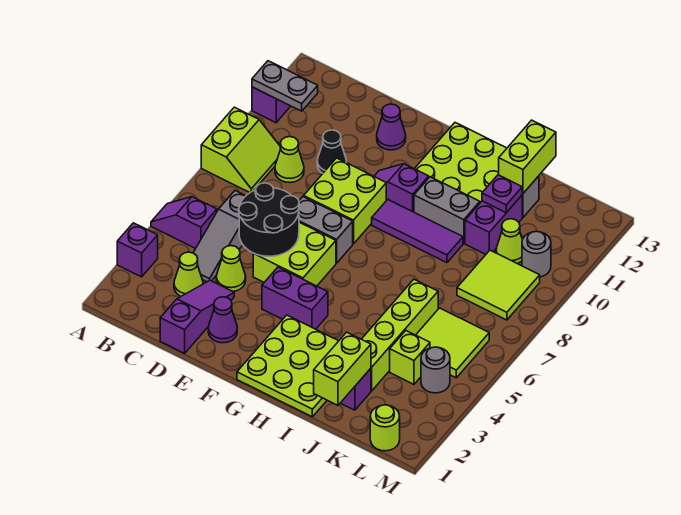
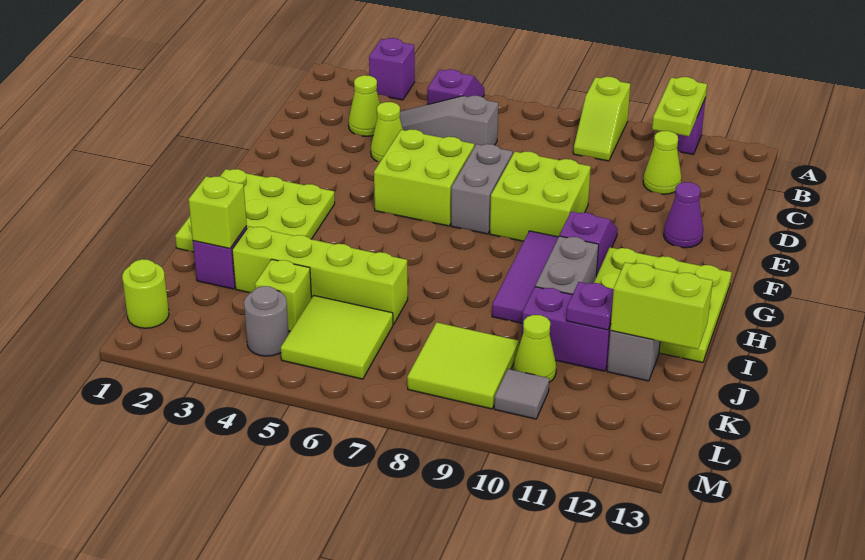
lime slope A8:B9 level 1 top A -> lime slope A9:B9 level 1 top A
grey plate A11:B11 level 2 -> lime plate A11:B11 level 2
lime cone C9 level 1 -> lime cone C11 level 1
purple slope D1:D3 level 1 top 1 -> none
black round brick D5:E6 level 2 -> none
black cone D10 level 1 -> none
purple cone E2 level 1 -> none
purple brick F4:G4 level 1 -> none
lime brick J1:J2 level 2 -> lime brick J2 level 2
grey round brick L10 level 1 -> grey tile L10 level 1

